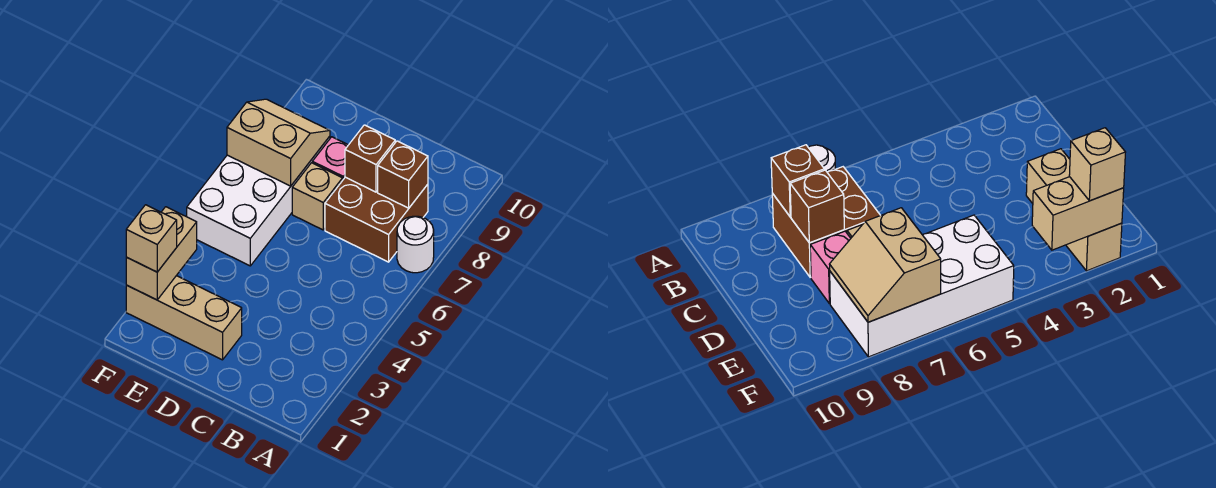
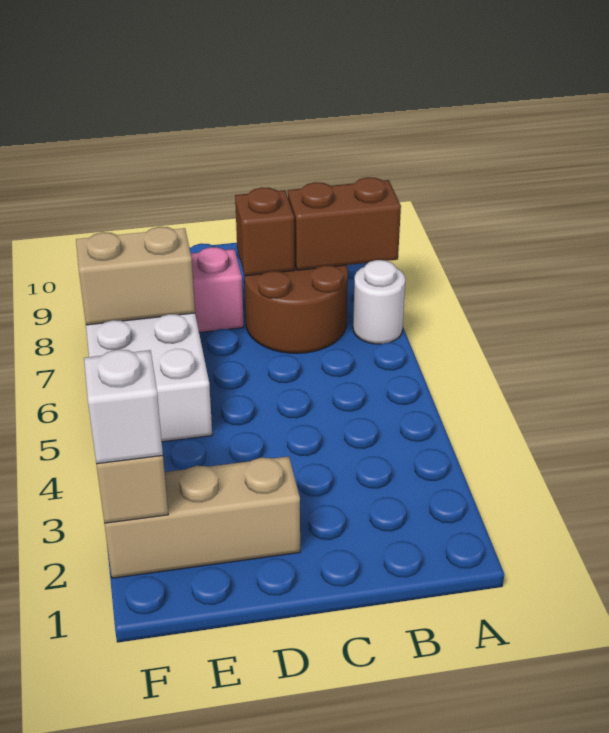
brown brick B7:C8 level 1 -> brown round brick B7:C8 level 1
brown brick B8 level 2 -> brown brick A8:B8 level 2
tan brick D7 level 1 -> none
tan brick F2 level 3 -> white brick F2 level 3

